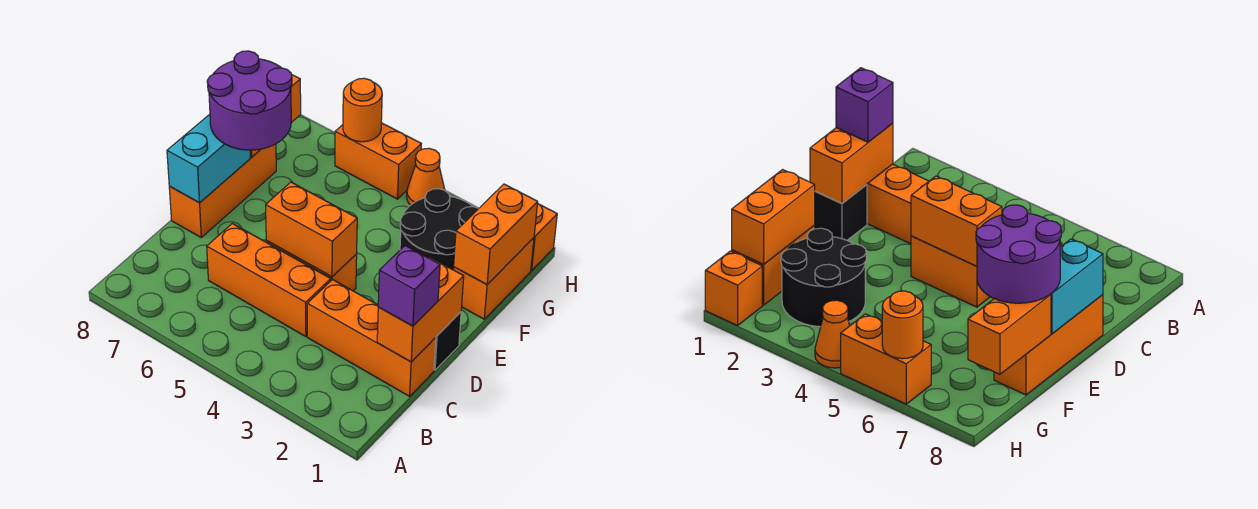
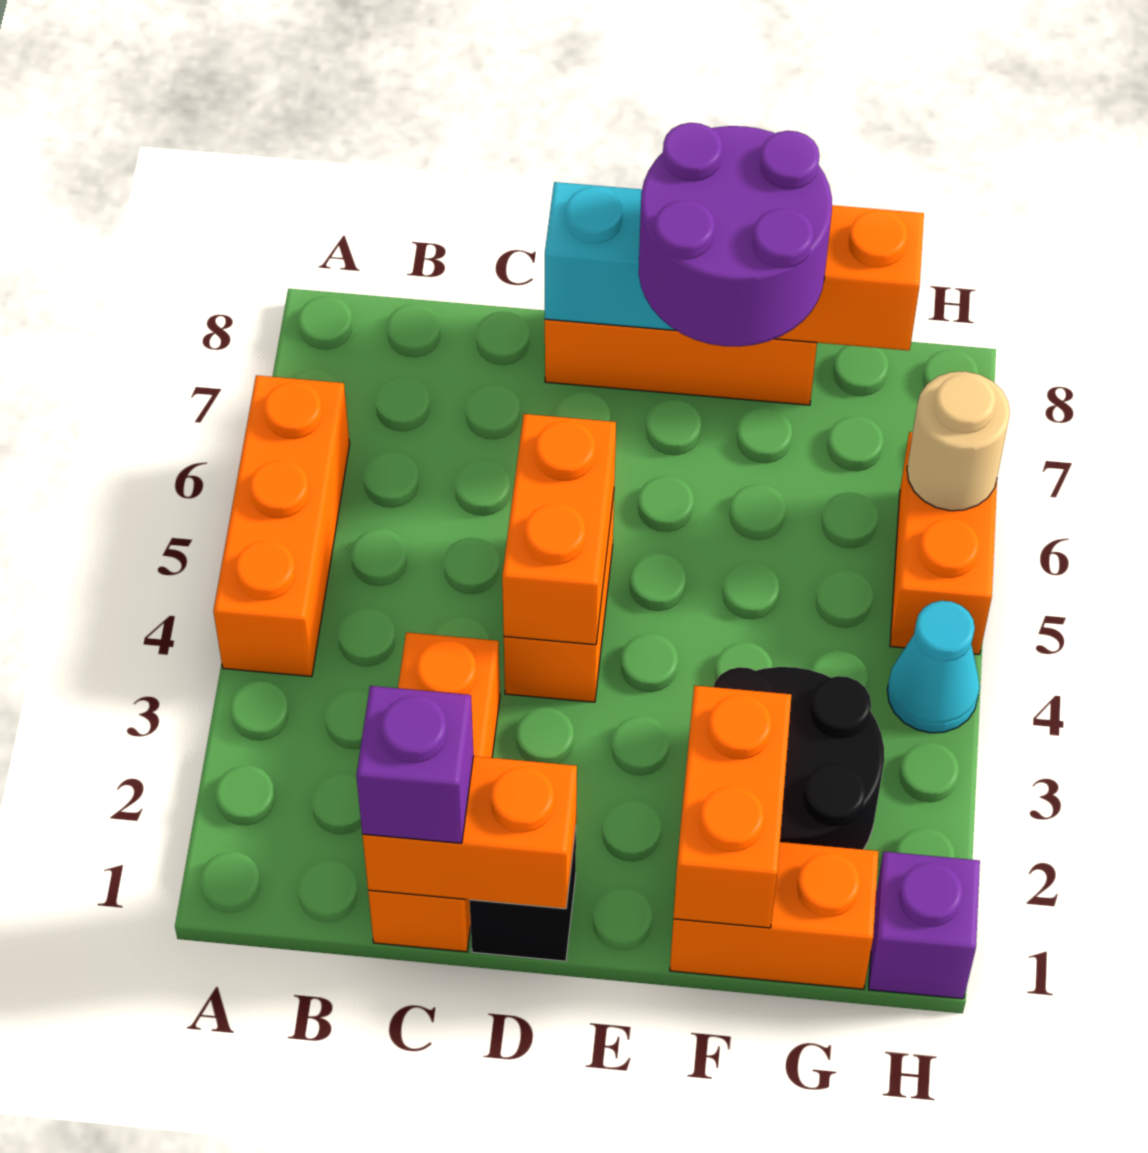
orange brick C4:C6 level 1 -> orange brick A4:A6 level 1
orange brick F1:G1 level 2 -> orange brick F1:F2 level 2
orange brick H1 level 1 -> purple brick H1 level 1
orange cone H4 level 1 -> cyan cone H4 level 1
orange round brick H6 level 2 -> tan round brick H6 level 2

